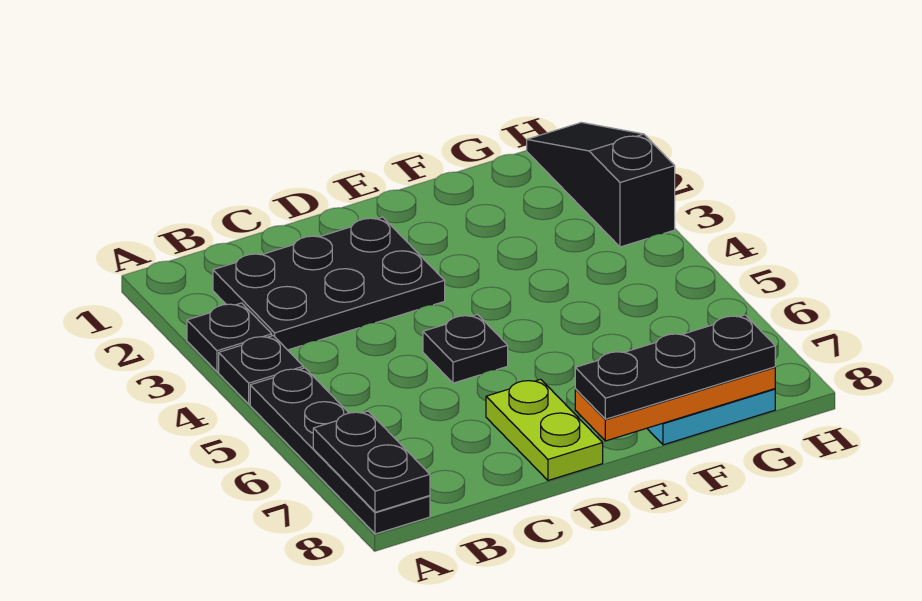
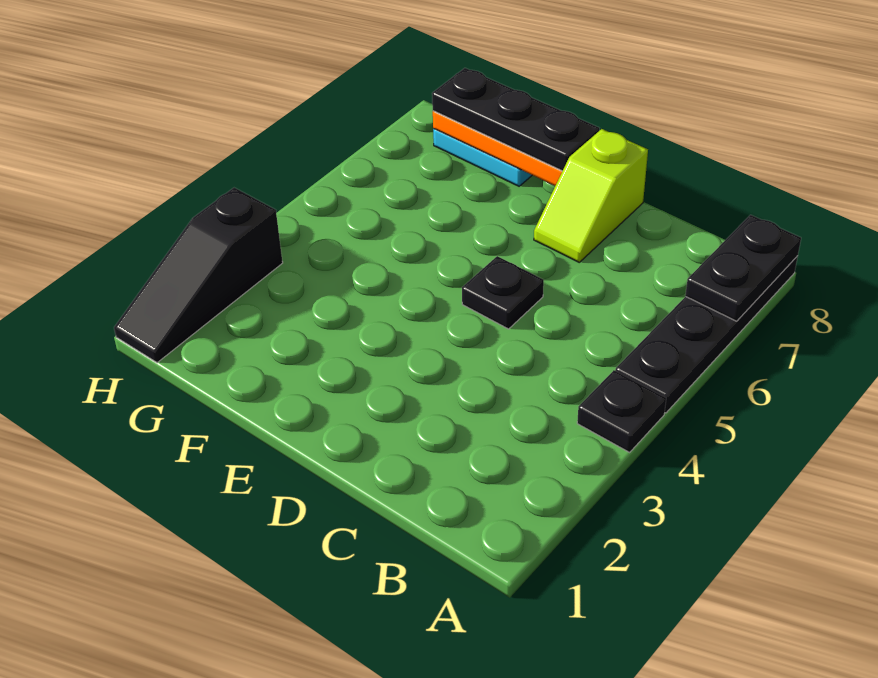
black plate A3 level 1 -> none
black plate B2:D3 level 1 -> none
lime plate D7:D8 level 1 -> lime slope D7:D8 level 1 top 8

